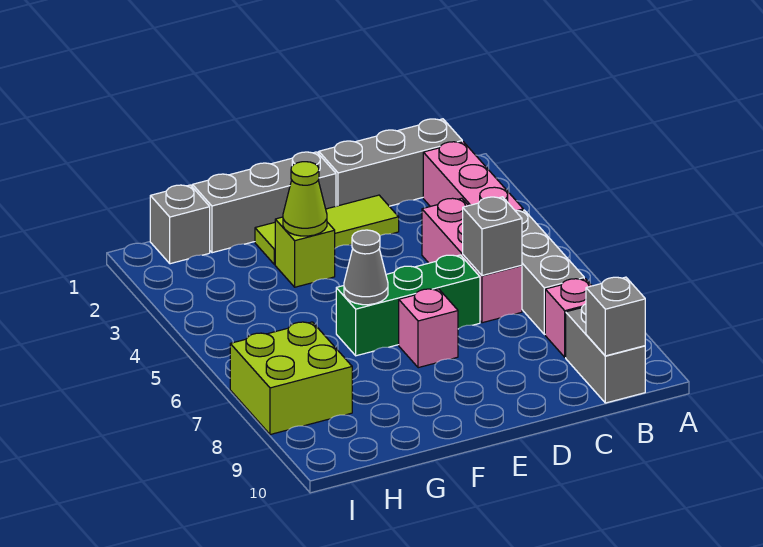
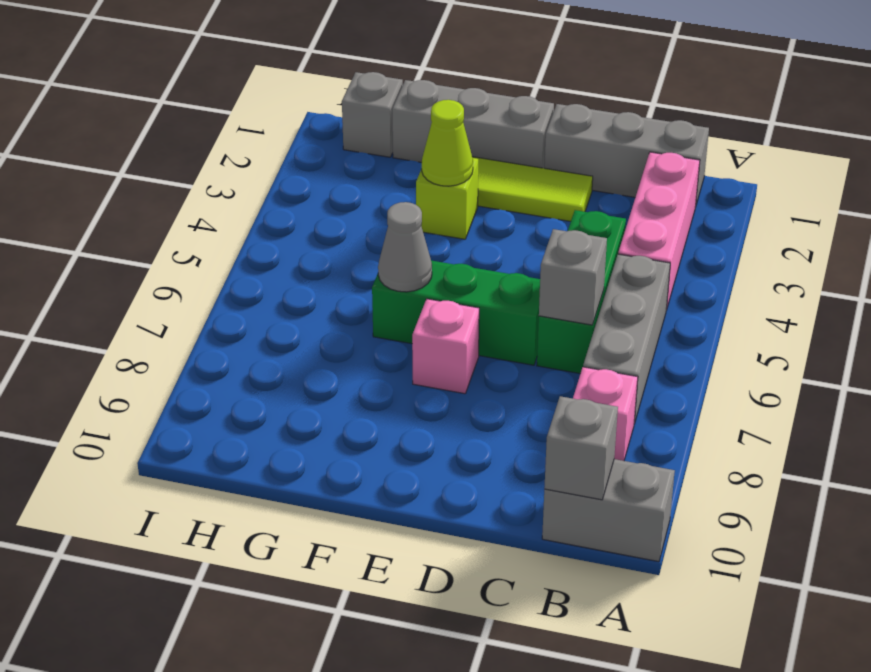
grey brick B9:B10 level 1 -> grey brick A10:B10 level 1
pink brick C4:C6 level 1 -> green brick C4:C6 level 1
lime brick H7:I8 level 1 -> none

